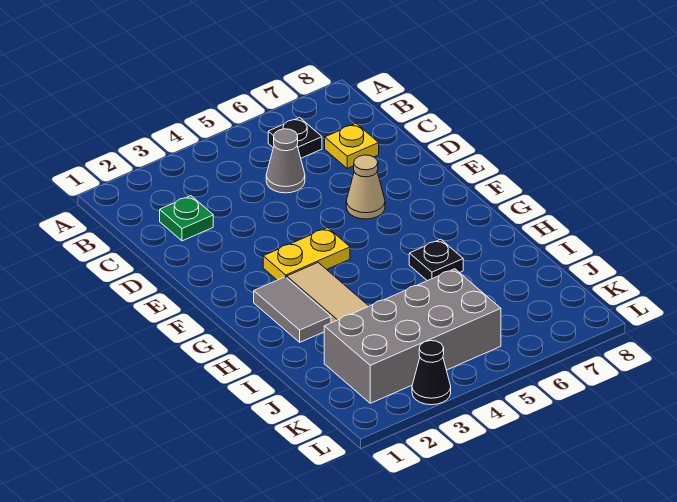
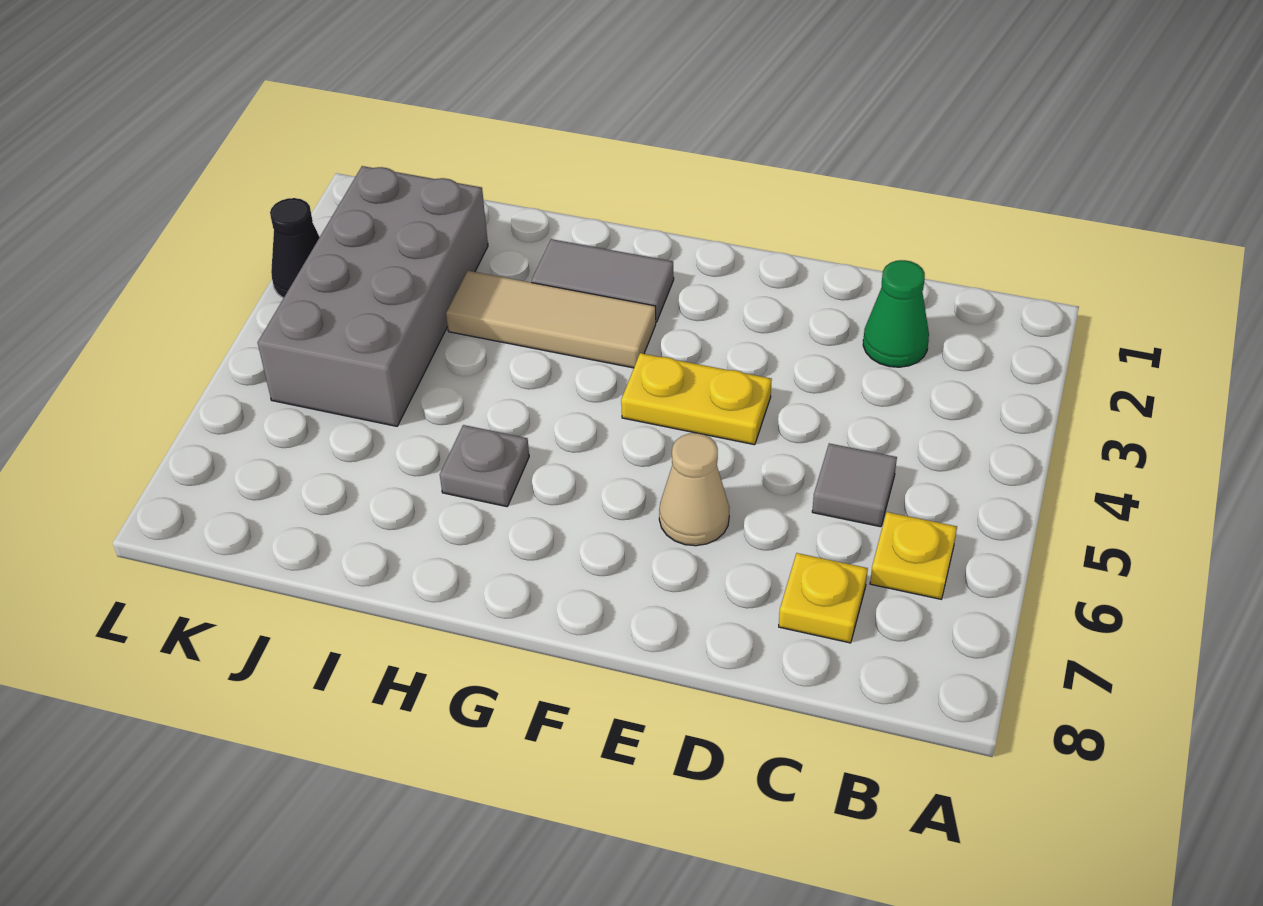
black plate B6 level 1 -> yellow plate B6 level 1
green plate C2 level 1 -> green cone C2 level 1
grey cone C5 level 1 -> grey tile C5 level 1
yellow plate F3:F4 level 1 -> yellow plate E4:F4 level 1
black plate H6 level 1 -> grey plate H6 level 1

